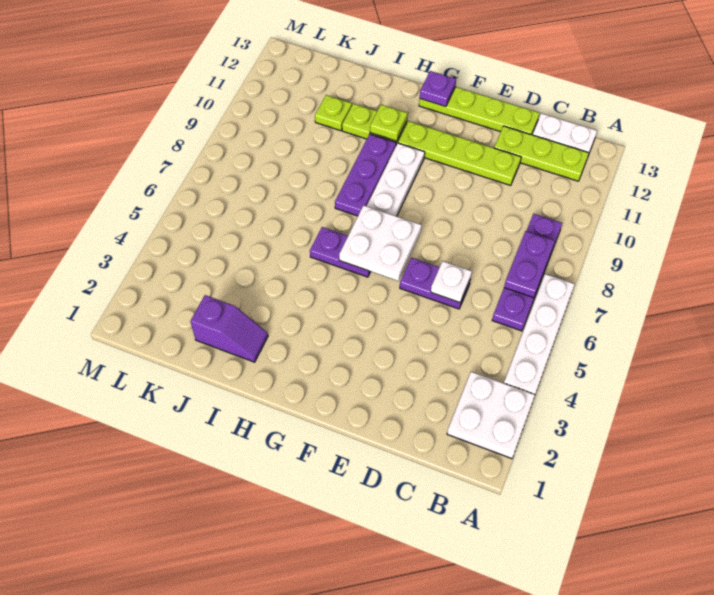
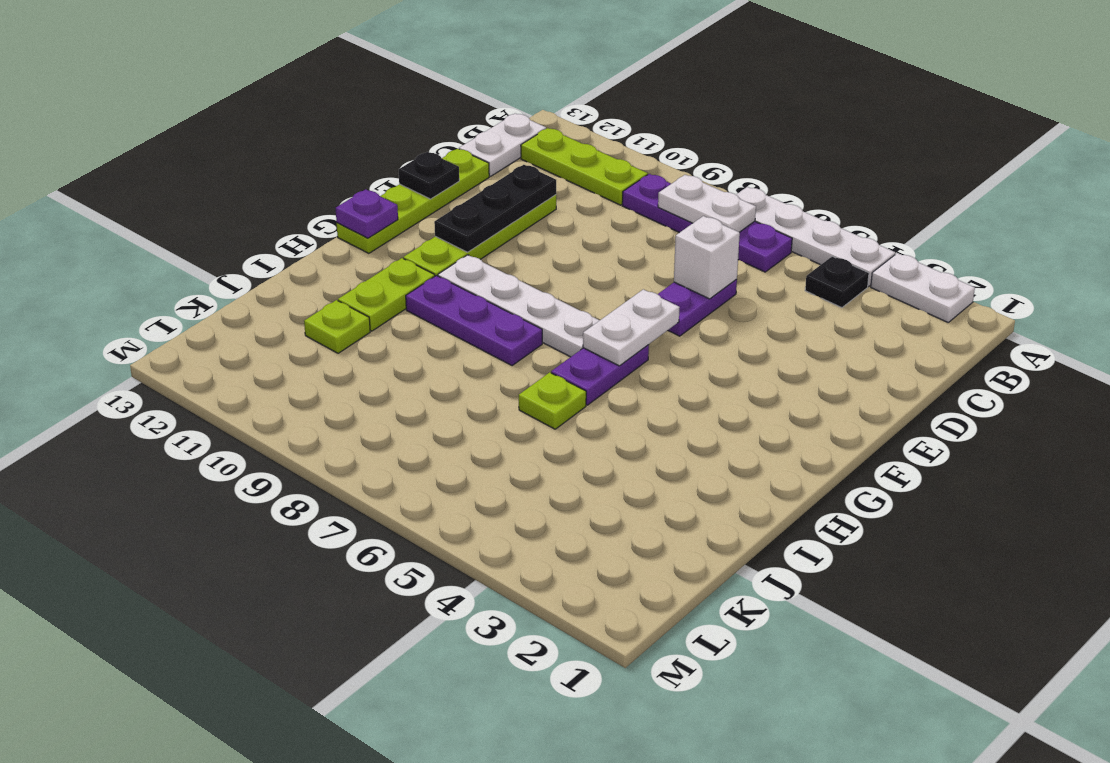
white plate A2:B3 level 1 -> white plate A2:A3 level 1
none -> black plate B4 level 1
purple plate B7:B8 level 2 -> white plate B7:B8 level 2
lime plate B12:D12 level 1 -> lime plate B10:B12 level 1
white plate D6 level 2 -> white brick D6 level 2
none -> black plate D11:F11 level 2
none -> black plate E13 level 2
white plate F6:G7 level 2 -> white plate F6:G6 level 2
lime plate H11 level 2 -> lime plate I6 level 1
purple slope I2:J2 level 1 top J -> none

